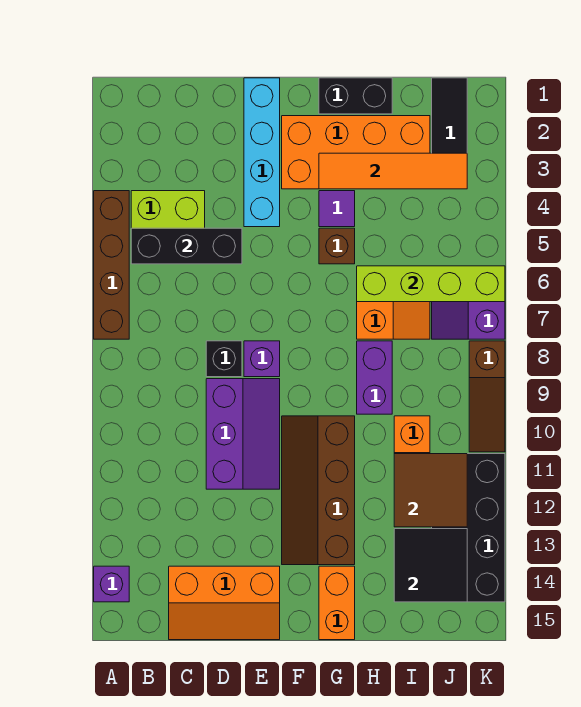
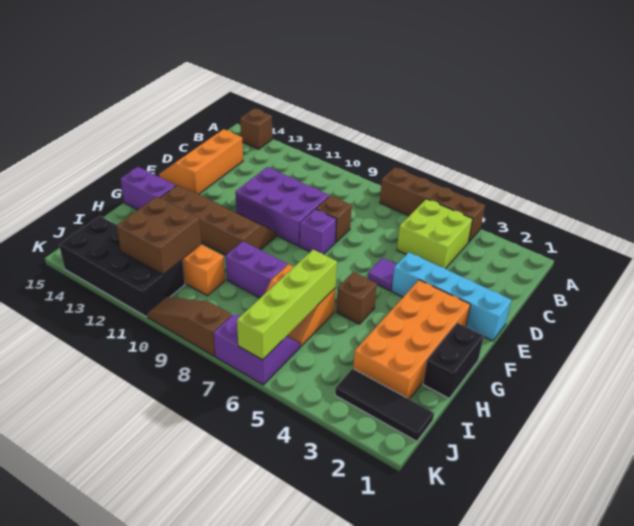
purple brick A14 level 1 -> brown brick A14 level 1
black brick B5:D5 level 2 -> none
black brick D8 level 1 -> brown brick D8 level 1
purple slope D9:E11 level 1 top D -> purple brick D9:E11 level 1
orange tile G3:J3 level 2 -> none
purple tile G4 level 1 -> purple tile E5 level 1
orange brick G14:G15 level 1 -> purple brick G14:G15 level 1
brown tile I11:J12 level 2 -> brown brick I11:J12 level 2
black tile I13:J14 level 2 -> none

